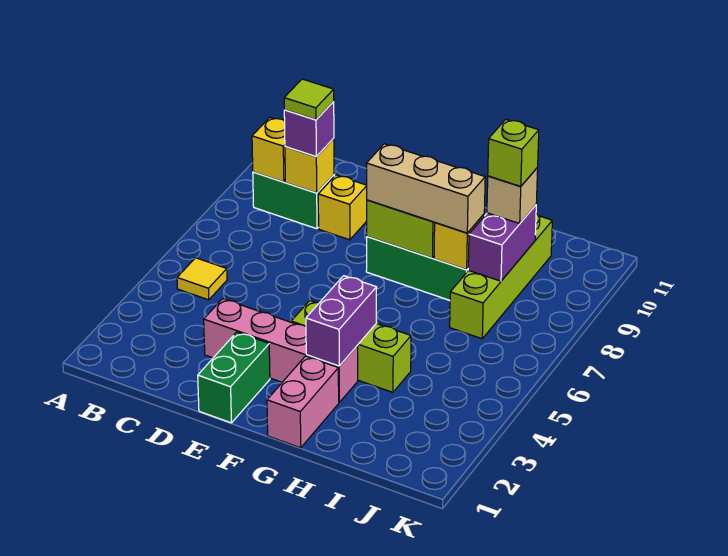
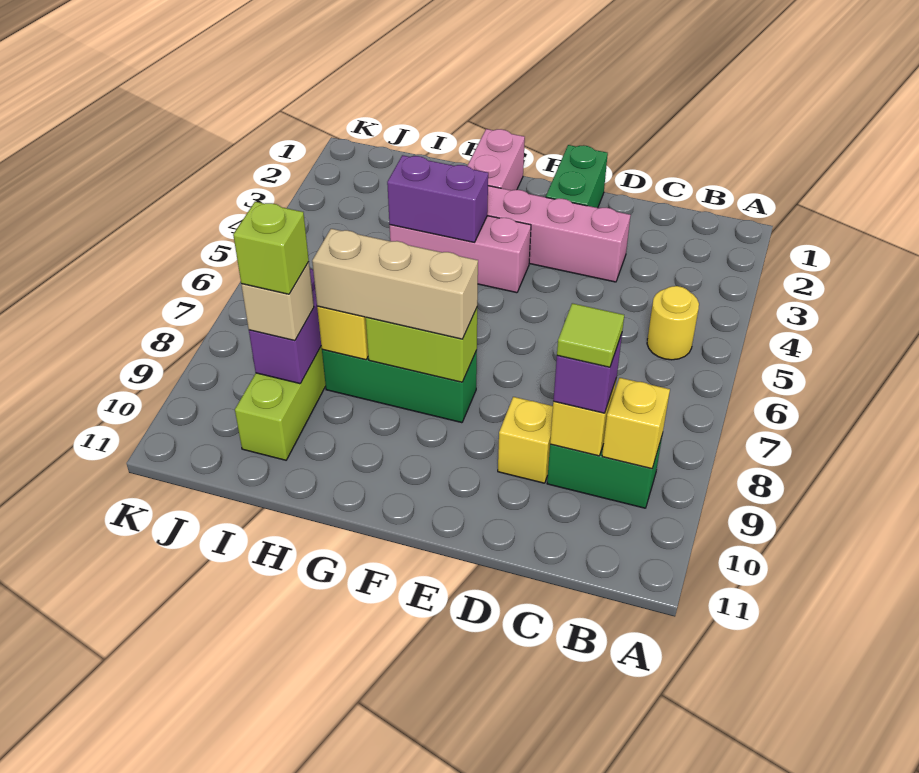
yellow tile B5 level 1 -> yellow round brick B5 level 1
lime brick F4:H4 level 1 -> pink brick F4:H4 level 1
purple brick G3:G4 level 2 -> purple brick G4:H4 level 2

